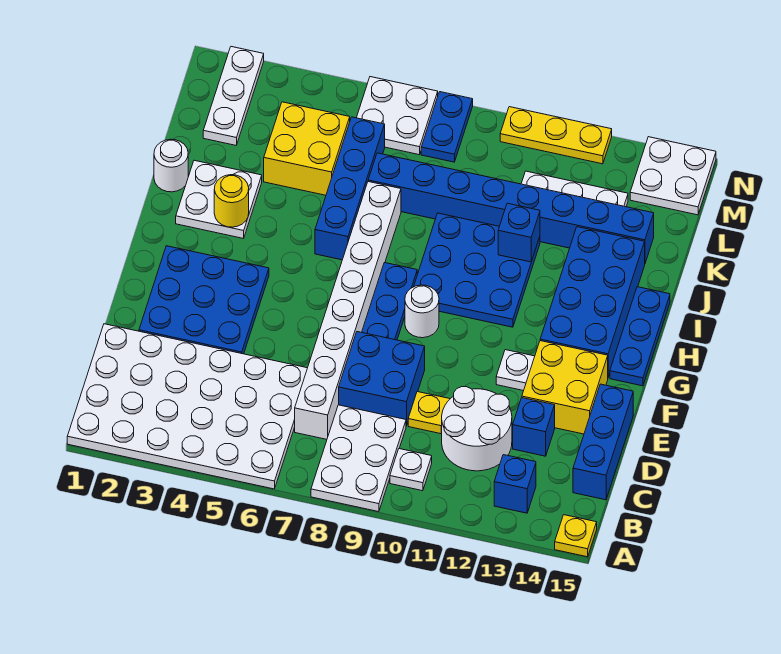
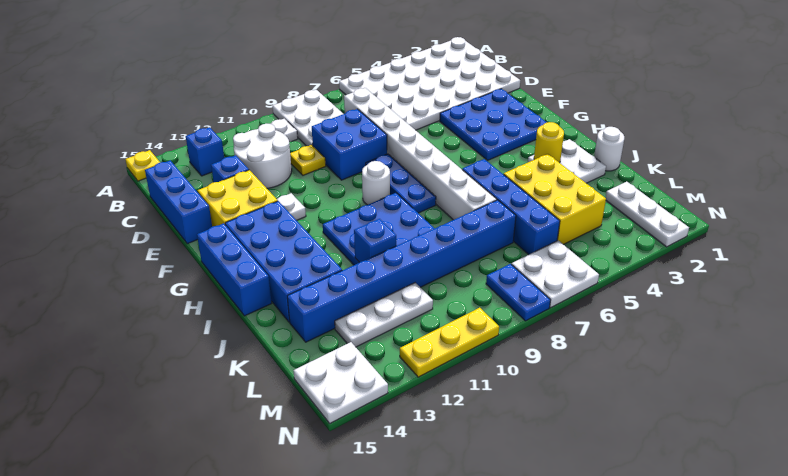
blue plate G15:I15 level 1 -> blue brick G15:I15 level 1
yellow brick K4:L5 level 1 -> yellow brick J4:L5 level 1

